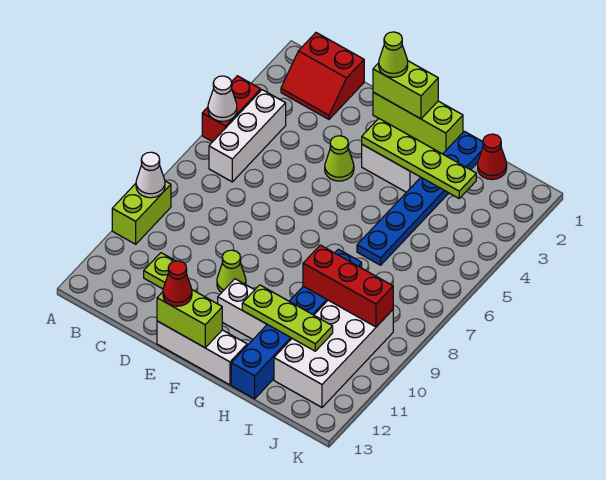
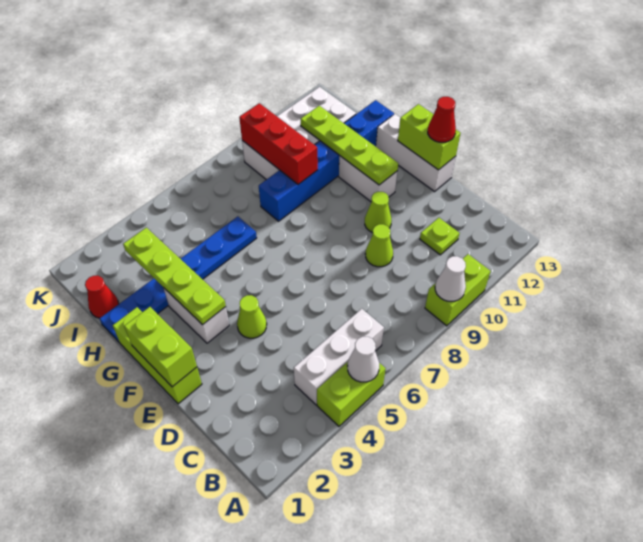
red brick A4:A5 level 1 -> lime brick A4:A5 level 1
red slope B1:C2 level 1 top 1 -> none
lime cone E1 level 3 -> lime cone D9 level 1
lime plate G11:I11 level 2 -> lime plate F11:I11 level 2

